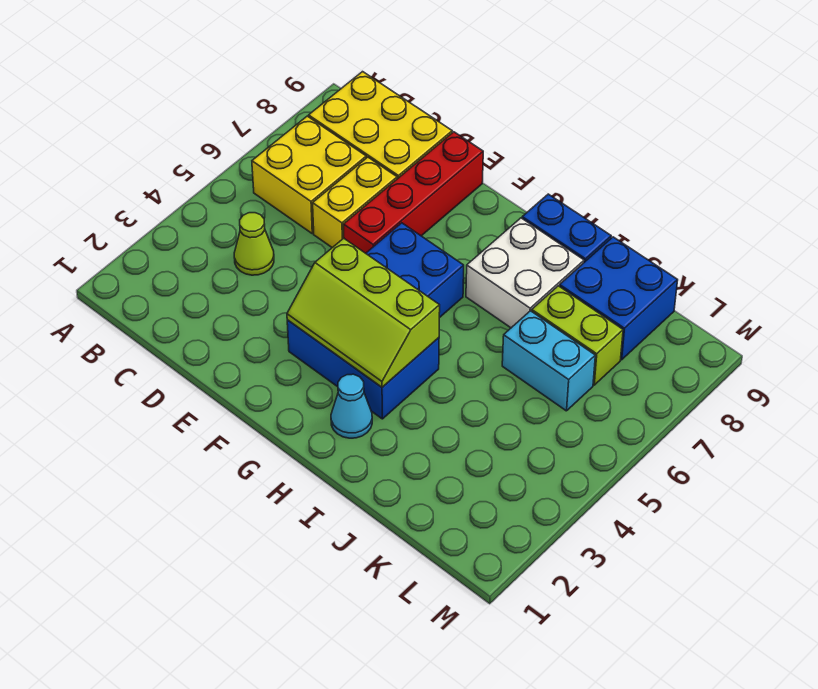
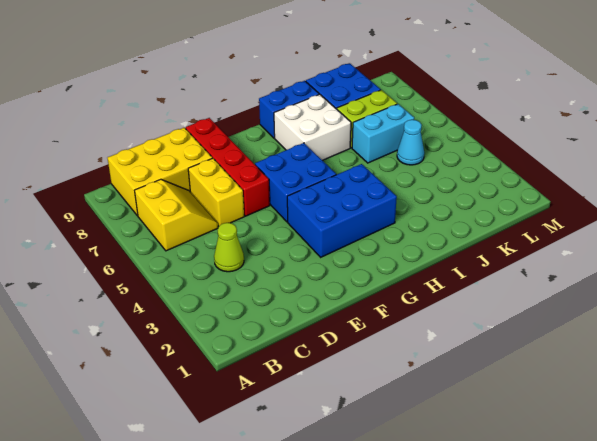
yellow brick B6:C7 level 1 -> yellow slope B6:C7 level 1 top B
lime slope F3:H4 level 2 top 4 -> none
cyan cone H2 level 1 -> cyan cone K5 level 1

